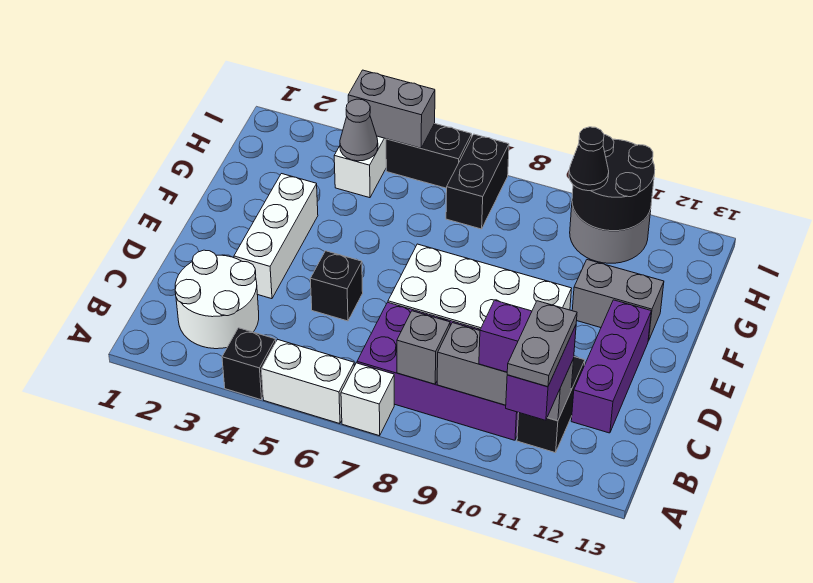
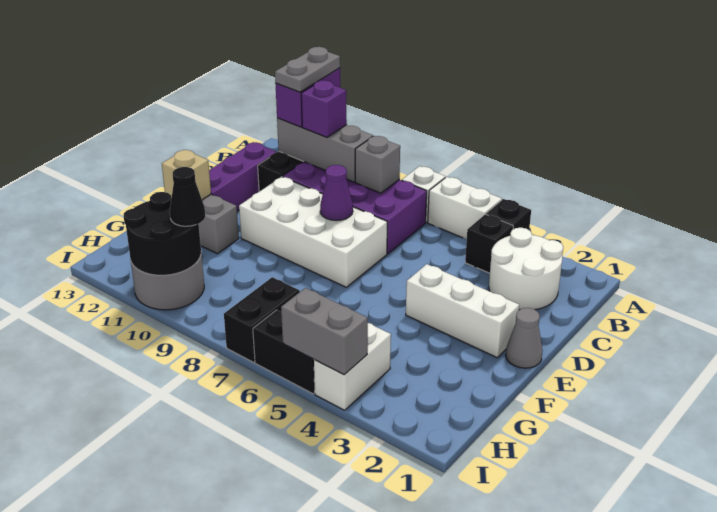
white brick D3:F3 level 1 -> white brick E2:E4 level 1
black brick D5 level 1 -> black brick B4 level 1
none -> purple cone D8 level 2
none -> tan brick F12 level 2
grey cone H4 level 2 -> grey cone E1 level 1

